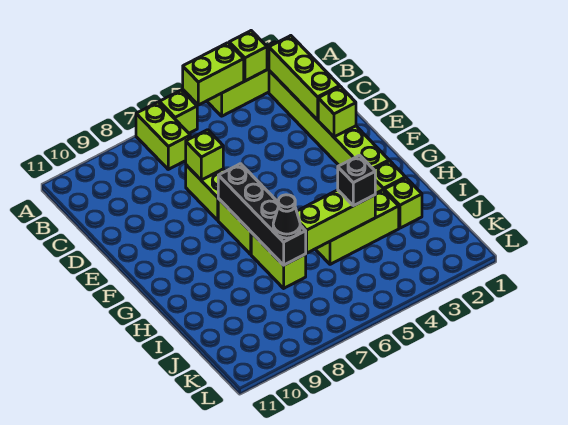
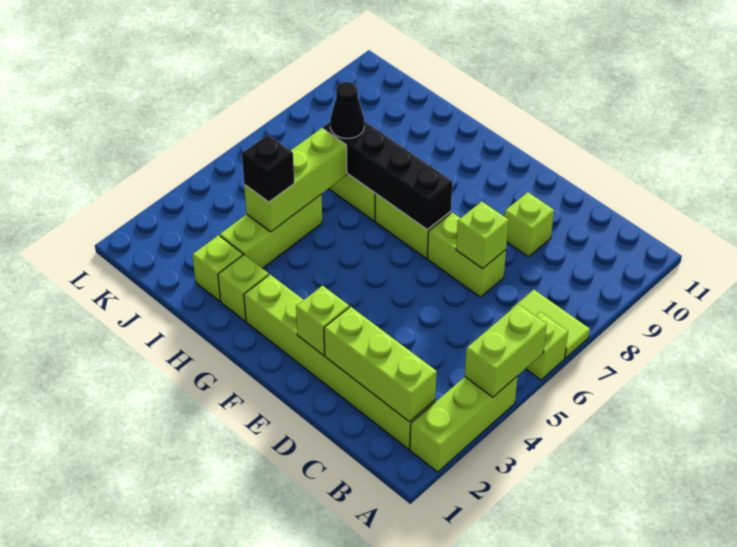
lime brick A3 level 2 -> lime brick D9 level 1
lime brick A7:B7 level 1 -> lime tile A7:B7 level 1

